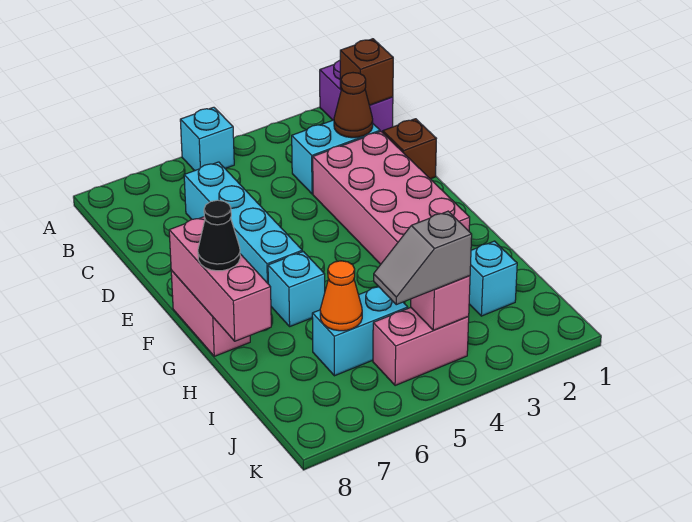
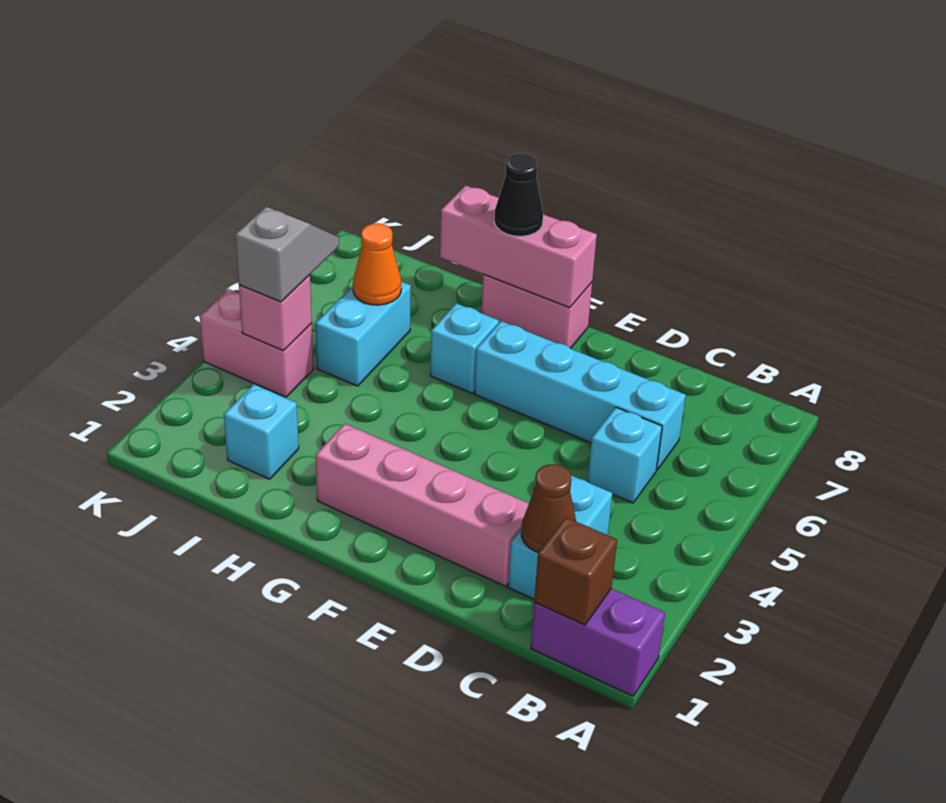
cyan brick A5 level 1 -> cyan brick C5 level 1
brown brick D1 level 1 -> none
pink brick D2:G3 level 1 -> pink brick D2:G2 level 1
pink brick J4:J5 level 1 -> pink brick J4:K4 level 1

